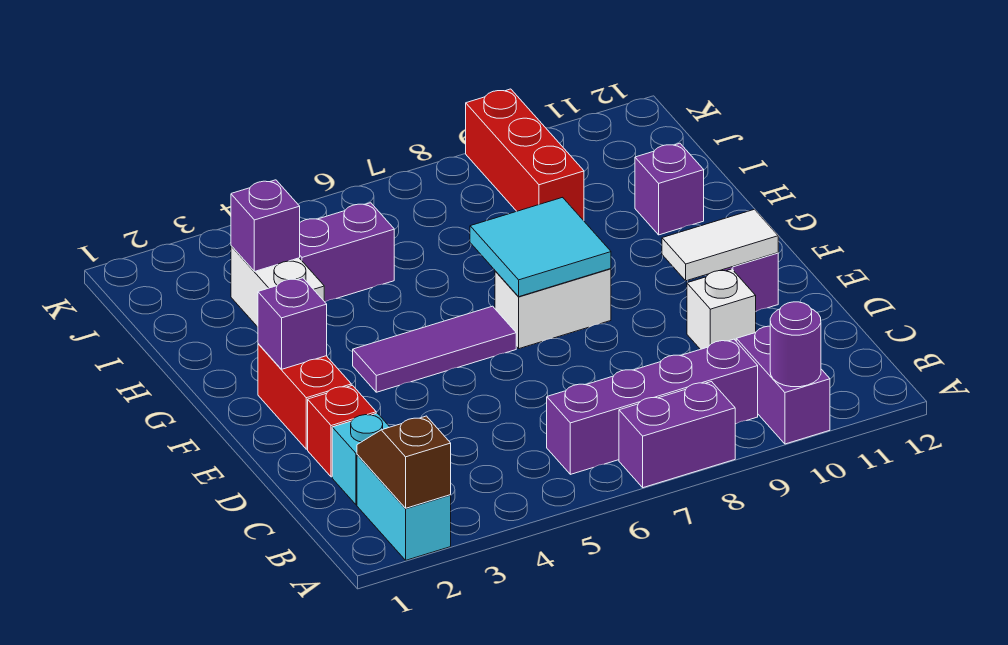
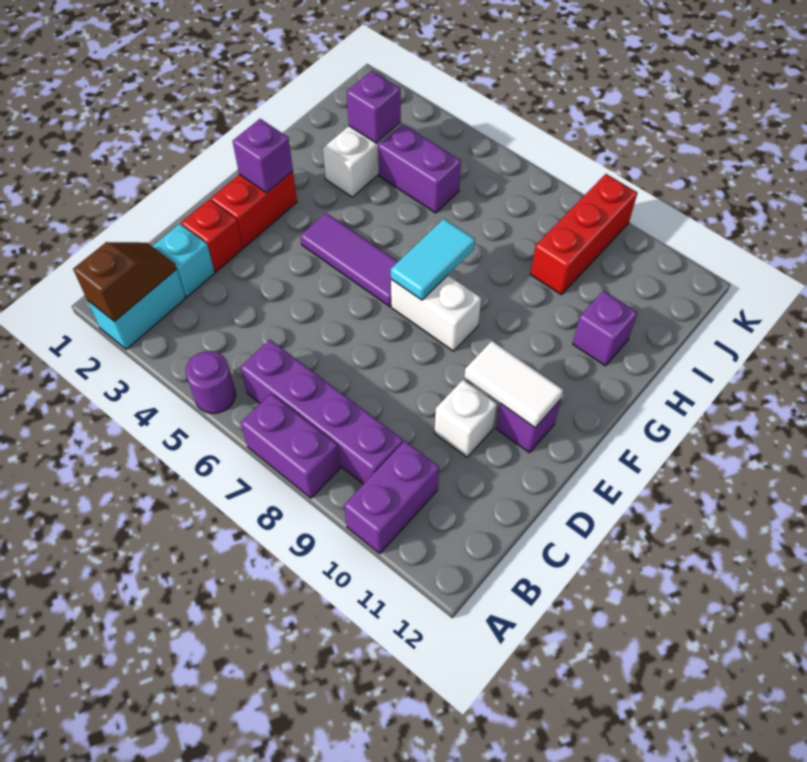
purple round brick A10 level 2 -> purple round brick A5 level 1
cyan tile F7:G8 level 2 -> cyan tile F7:G7 level 2

